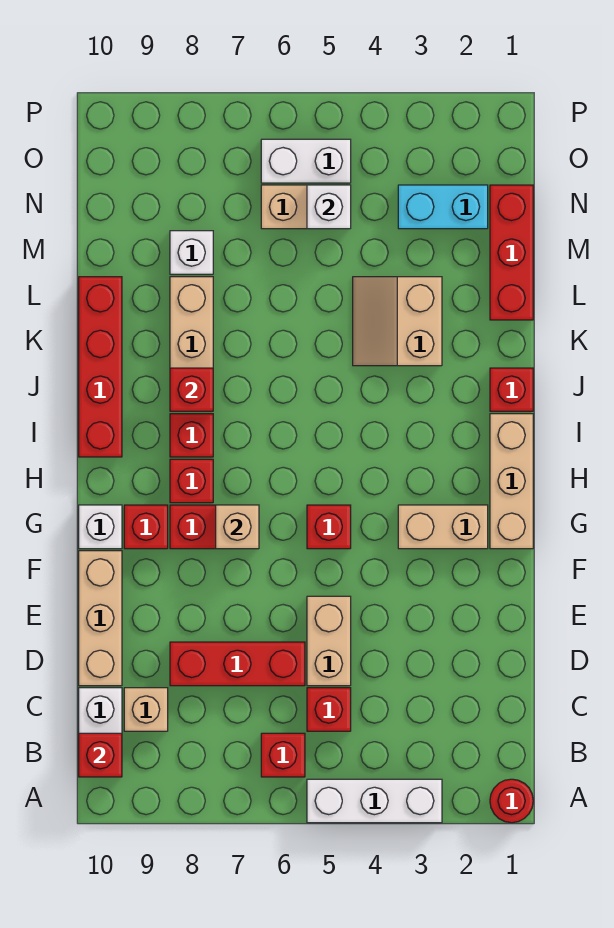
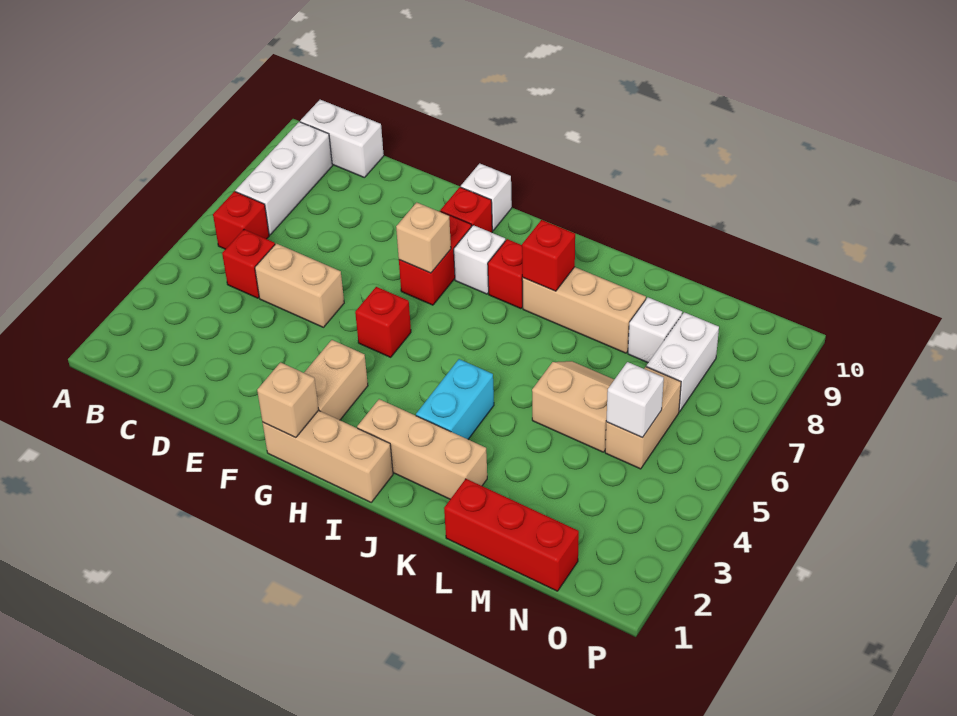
red round brick A1 level 1 -> none
white brick A3:A5 level 1 -> white brick B7:B9 level 1
red brick B10 level 2 -> none
tan brick C9 level 1 -> tan brick G1 level 2
red brick D6:D8 level 1 -> none
tan brick D10:F10 level 1 -> tan brick I2:K2 level 1
red brick H8 level 1 -> white brick H8 level 1
red brick I10:L10 level 1 -> none
red brick J1 level 1 -> none
tan slope K3:L4 level 1 top 3 -> tan slope L5:M6 level 1 top 5
cyan brick N2:N3 level 1 -> cyan brick J3:J4 level 1
white brick O5:O6 level 1 -> white brick N7:N8 level 1

